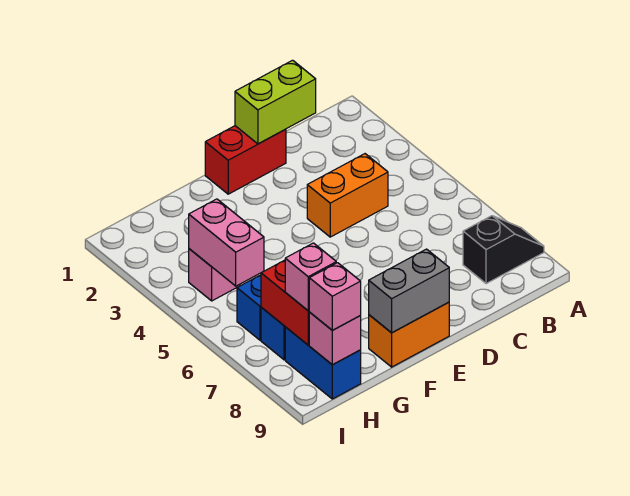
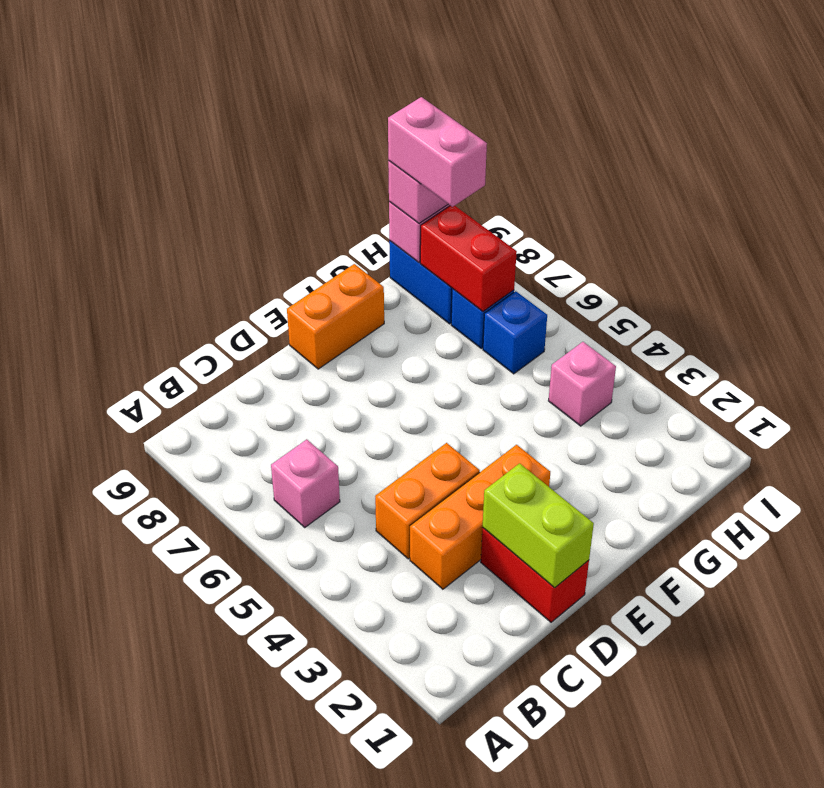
black slope A8:B8 level 1 top B -> none
lime brick C1:D1 level 2 -> lime brick D1:D2 level 2
none -> orange brick C3:E3 level 1
red brick D1:E1 level 1 -> red brick D1:D2 level 1
grey brick E9:F9 level 2 -> none
pink brick H4:H5 level 2 -> pink brick H8:H9 level 4
pink brick H8 level 3 -> pink brick B6 level 1

